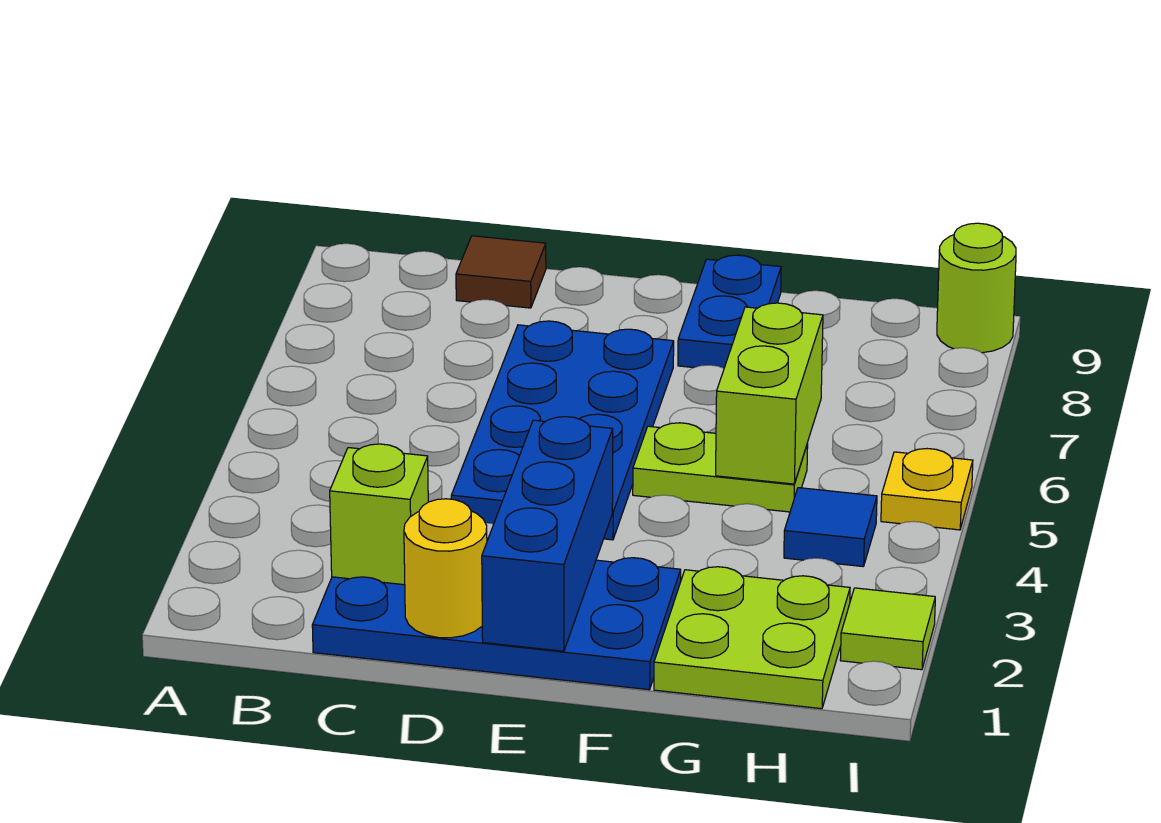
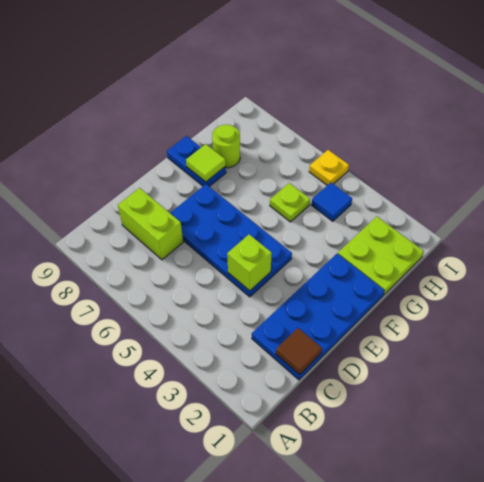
lime brick C2 level 2 -> lime brick D4 level 2
brown tile C9 level 1 -> brown tile C1 level 2
yellow round brick D1 level 2 -> none
blue brick E1:E3 level 2 -> none
lime plate F5:G5 level 1 -> lime plate G5 level 1
lime brick G5:G6 level 2 -> lime brick C7:C8 level 1
lime tile I2 level 1 -> lime tile F8 level 2
lime round brick I9 level 1 -> lime round brick G8 level 1

